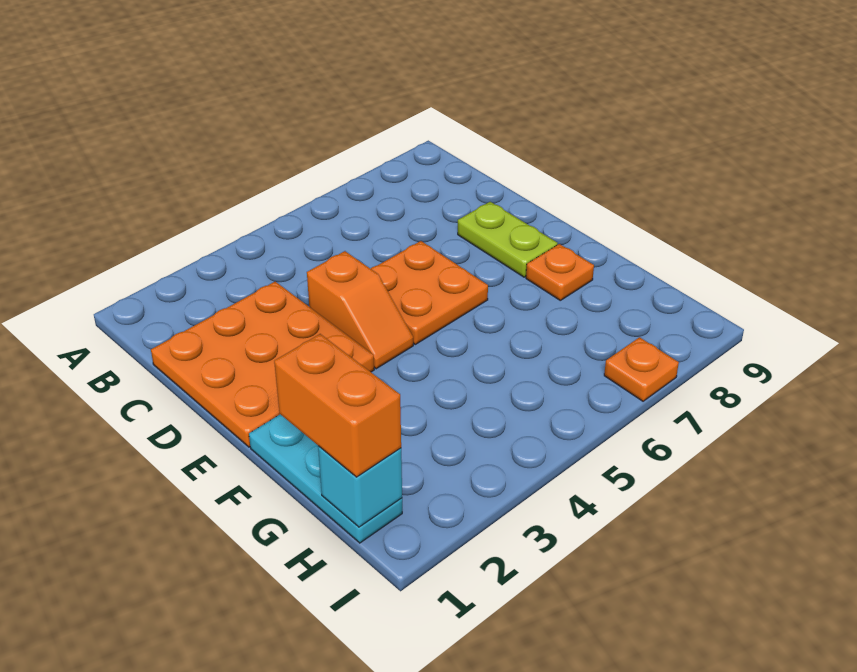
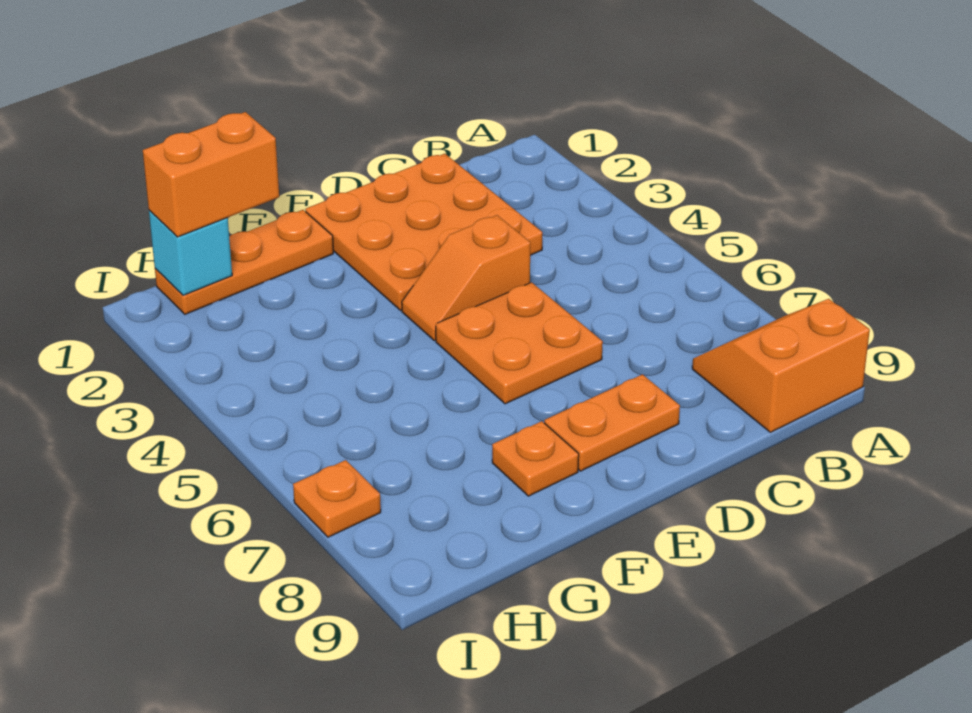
none -> orange slope A8:B9 level 1 top 9
lime plate D8:E8 level 1 -> orange plate D8:E8 level 1
cyan plate F1:H1 level 1 -> orange plate F1:H1 level 1

